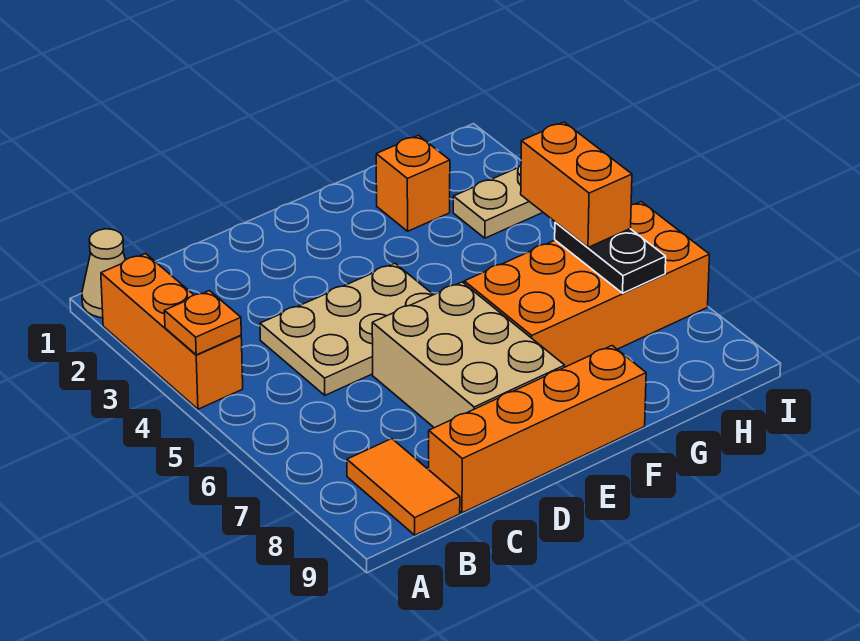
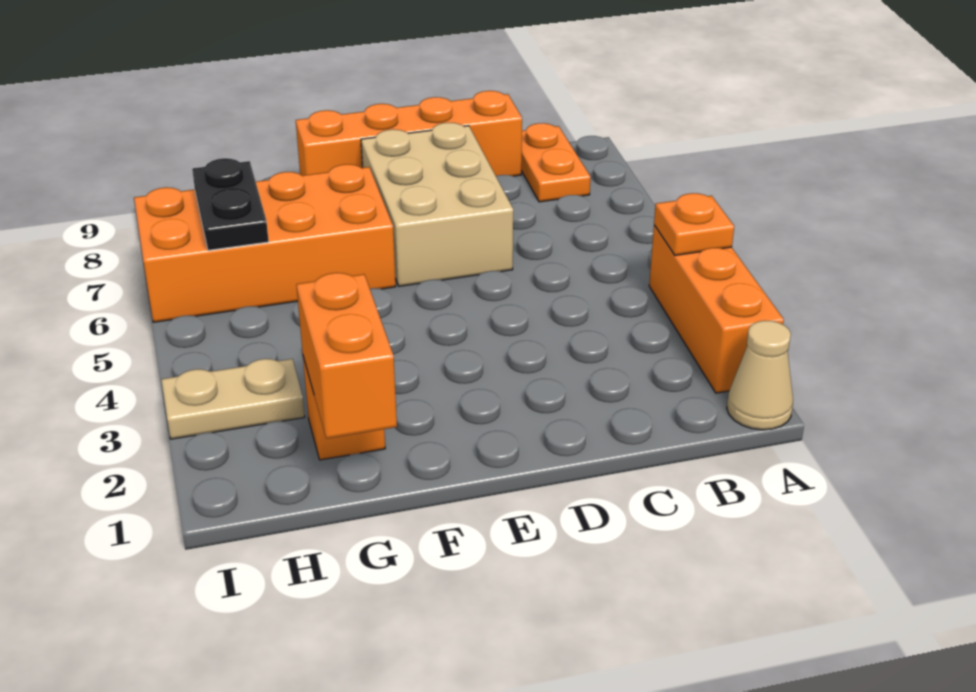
orange tile B8:B9 level 1 -> orange plate B8:B9 level 1
tan plate C4:E5 level 1 -> none
orange brick H5:H6 level 3 -> orange brick G1:G2 level 2

